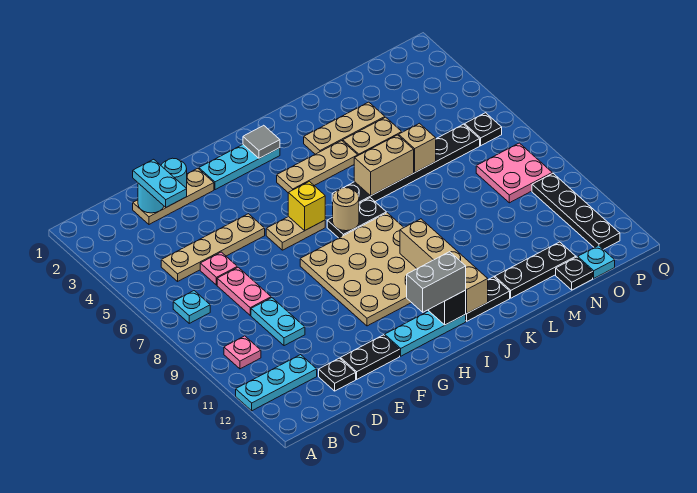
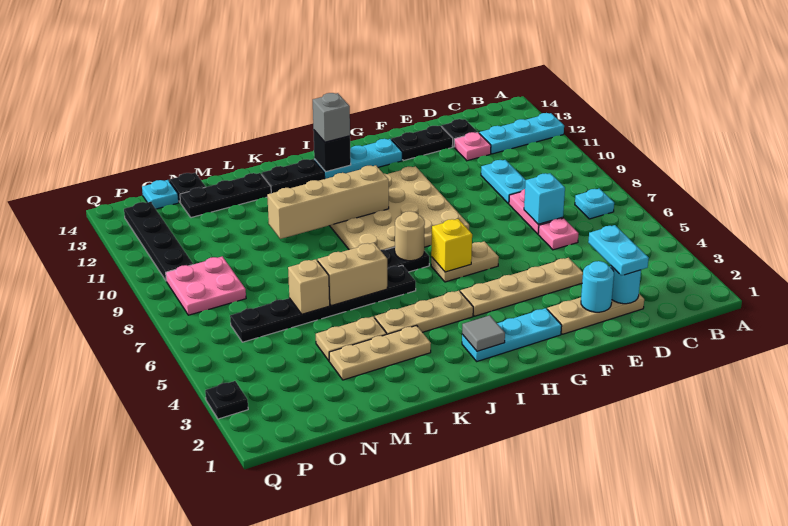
pink plate B10 level 1 -> pink plate D12 level 1
tan plate C5:F5 level 1 -> tan plate E4:H4 level 1
none -> cyan brick D7 level 2
grey brick H13:I13 level 3 -> grey brick I13 level 3
tan brick J10:J13 level 2 -> tan brick I10:L10 level 2
black plate P6 level 1 -> black plate Q3 level 1

